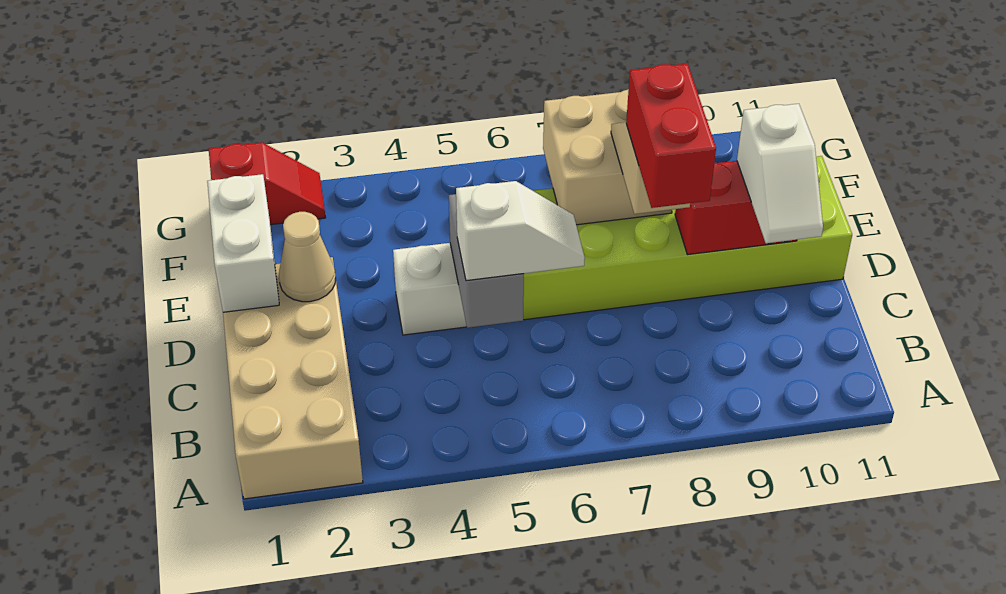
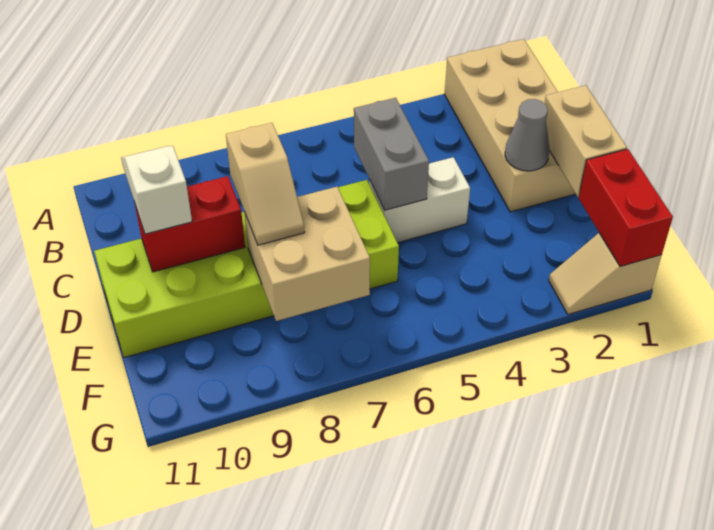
white slope C5:C6 level 3 top 5 -> none
red brick C8:D8 level 4 -> red brick F1:G1 level 2
white brick D1:E1 level 2 -> tan brick D1:E1 level 2
tan cone D2 level 2 -> grey cone D2 level 2
red slope G1:G2 level 1 top 1 -> tan slope G1:G2 level 1 top 1

